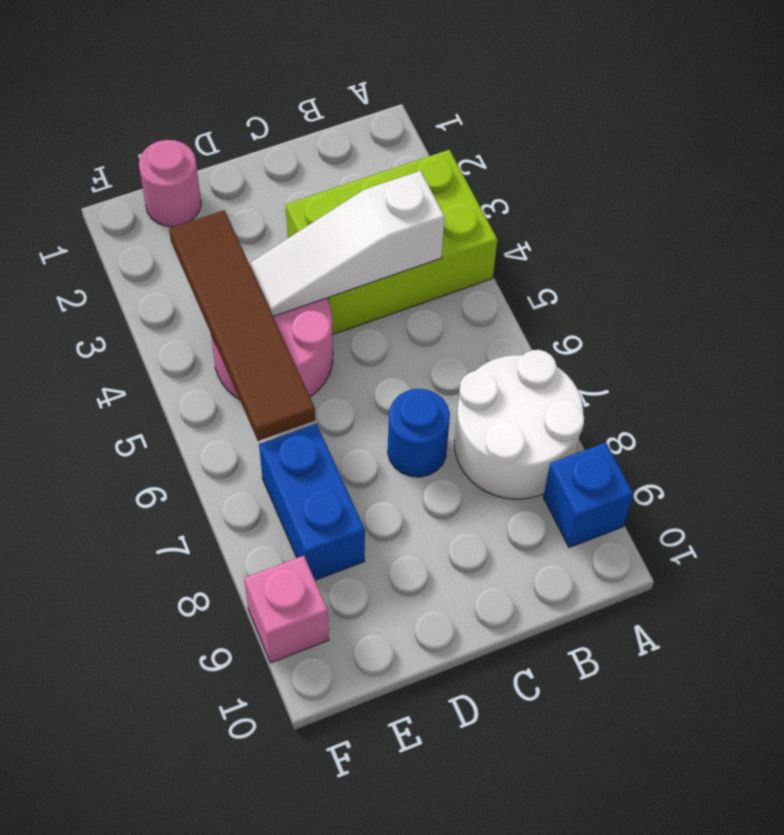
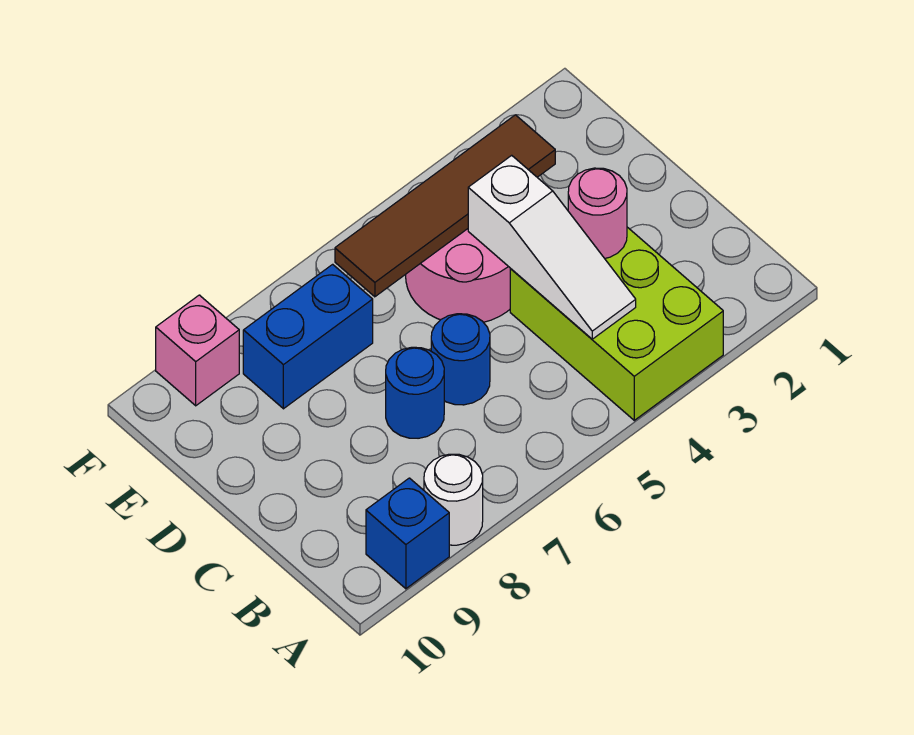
white round brick A7:B8 level 1 -> white round brick A8 level 1
white slope B4:D4 level 2 top B -> white slope B4:D4 level 2 top D
none -> blue round brick C6 level 1
pink round brick E1 level 1 -> pink round brick C3 level 2

